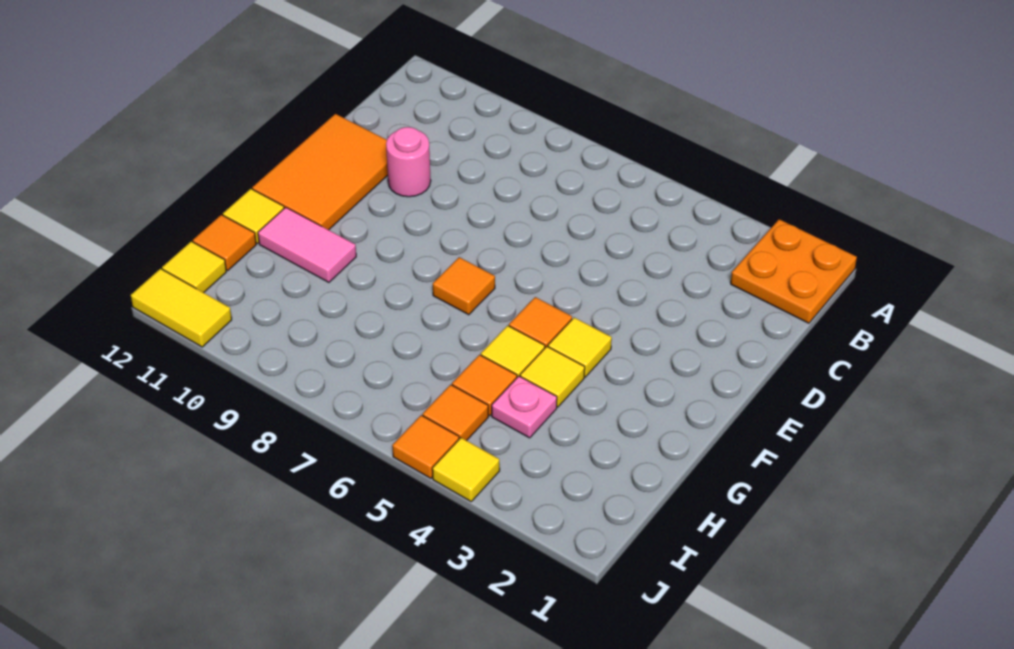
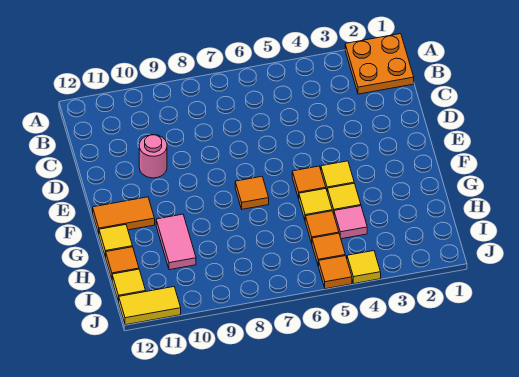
orange tile D11:F12 level 1 -> orange tile F11:F12 level 1
pink tile G10:G11 level 1 -> pink tile G10:H10 level 1
pink plate H4 level 1 -> pink tile H4 level 1

